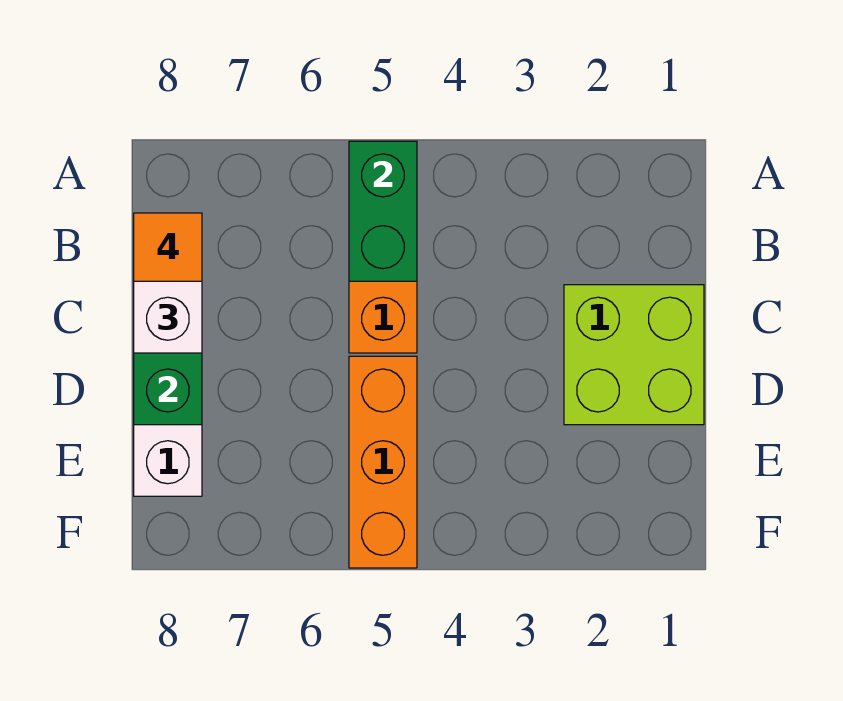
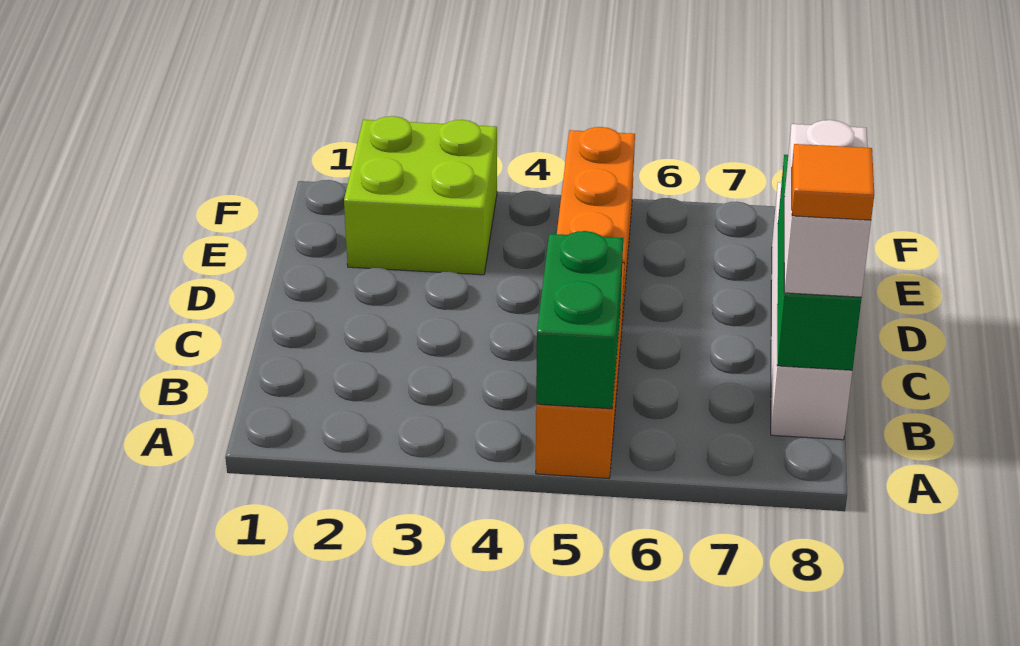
lime brick C1:D2 level 1 -> lime brick E2:F3 level 1

